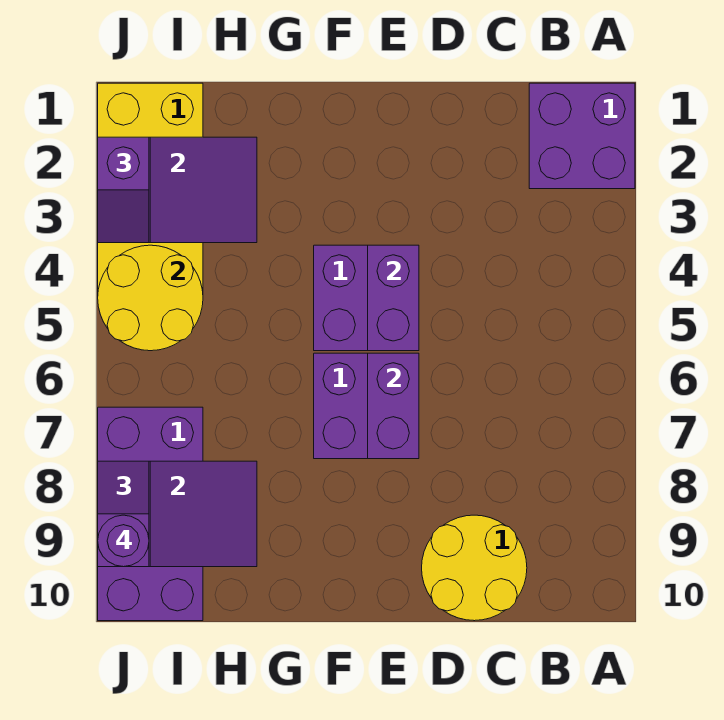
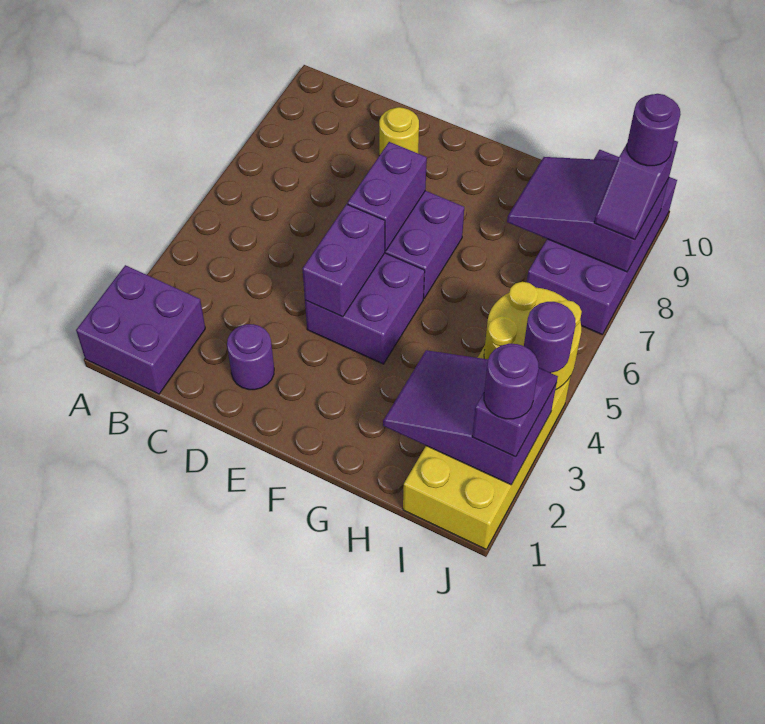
yellow round brick C9:D10 level 1 -> yellow round brick D9 level 1
none -> purple round brick D2 level 1
none -> purple round brick J2 level 4
none -> purple round brick J4 level 3

